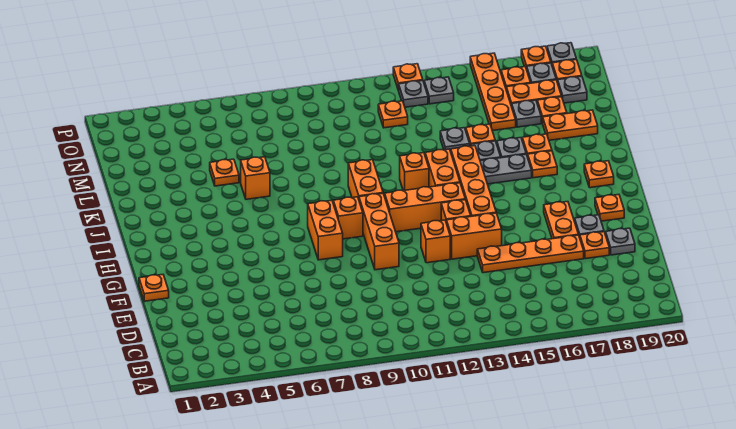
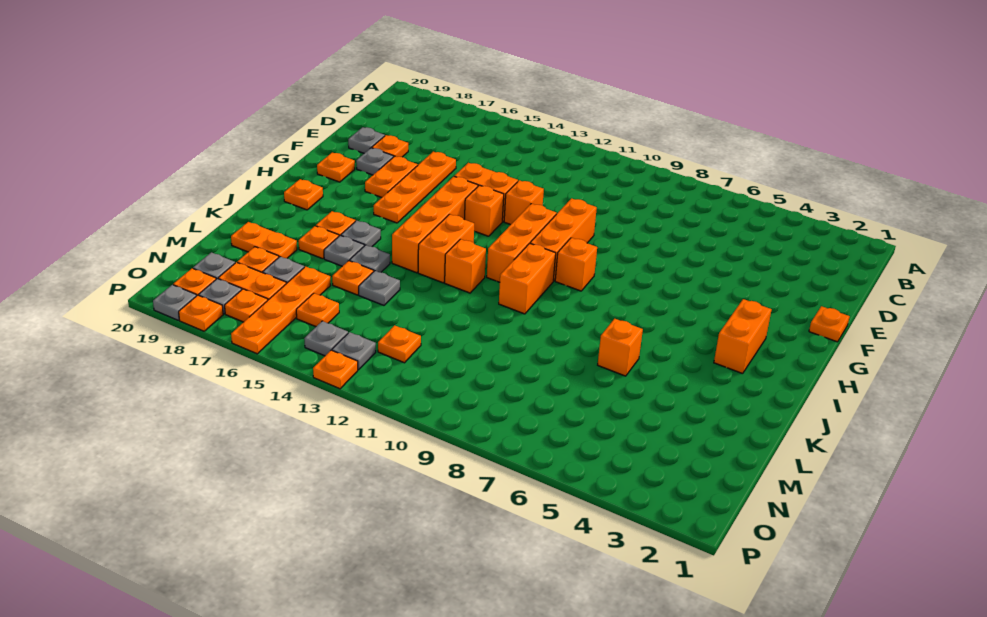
orange plate E14:E17 level 1 -> orange plate E16:H16 level 1
orange brick G8:H8 level 1 -> orange brick H3:I3 level 1
orange brick H11:H13 level 1 -> orange brick G11:I11 level 1
grey plate J15:J16 level 1 -> grey plate J16 level 1
orange plate L5 level 1 -> orange plate N15 level 1

